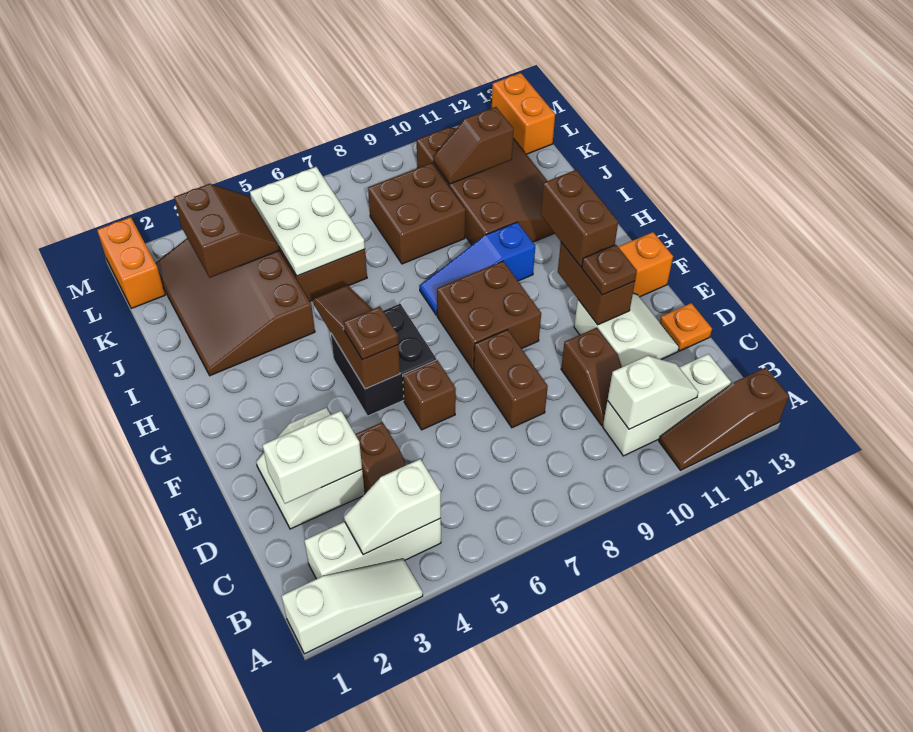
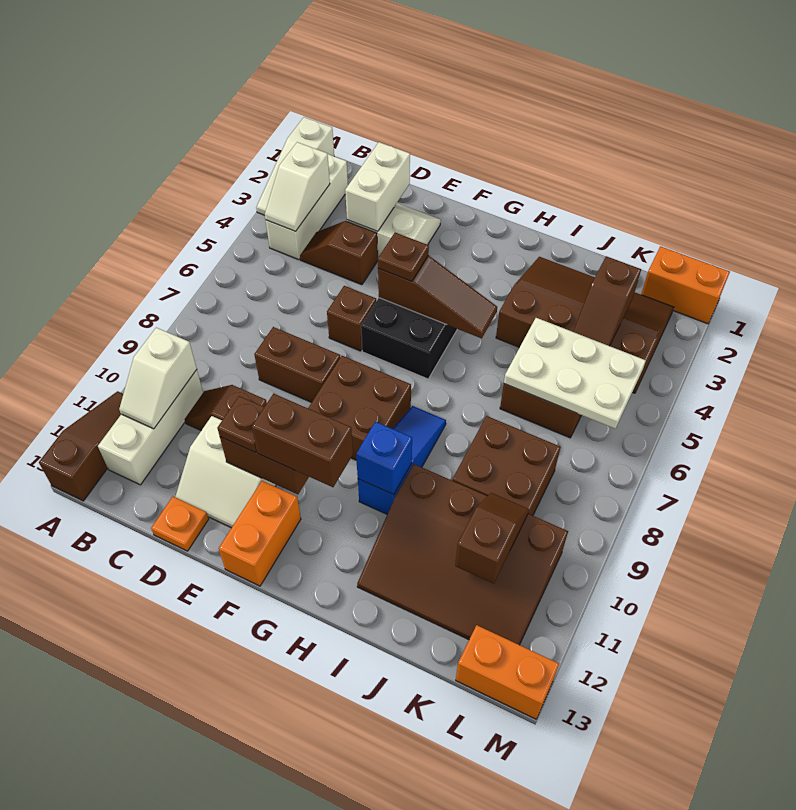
white slope B3:B4 level 2 top 4 -> white slope B3:B4 level 2 top 3
none -> blue brick H10 level 2
brown slope K3:L4 level 2 top 3 -> brown slope K3:K4 level 2 top 3

